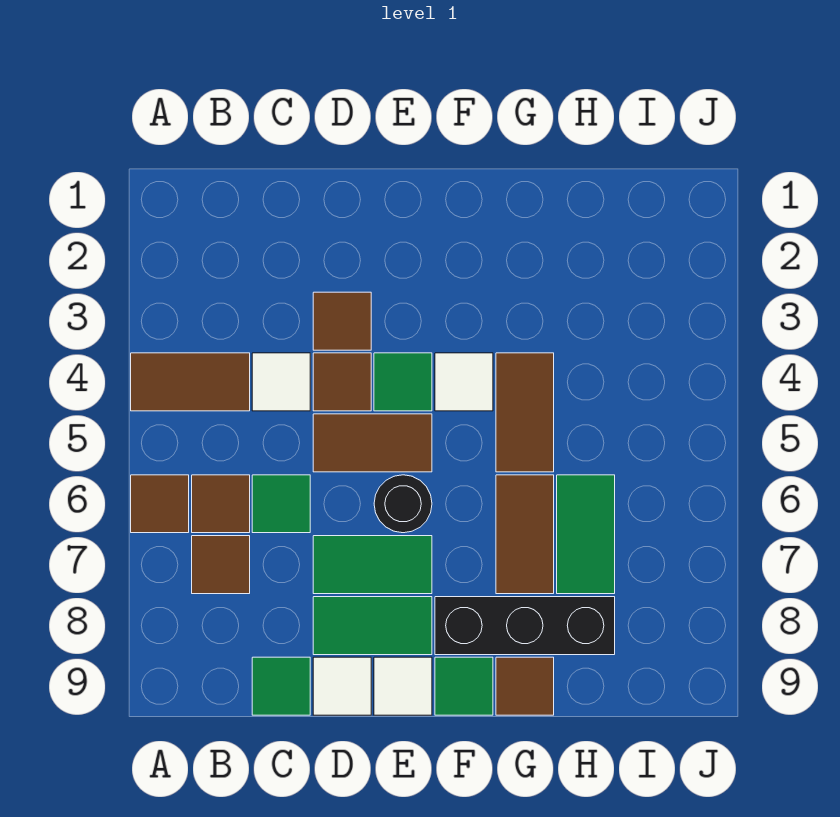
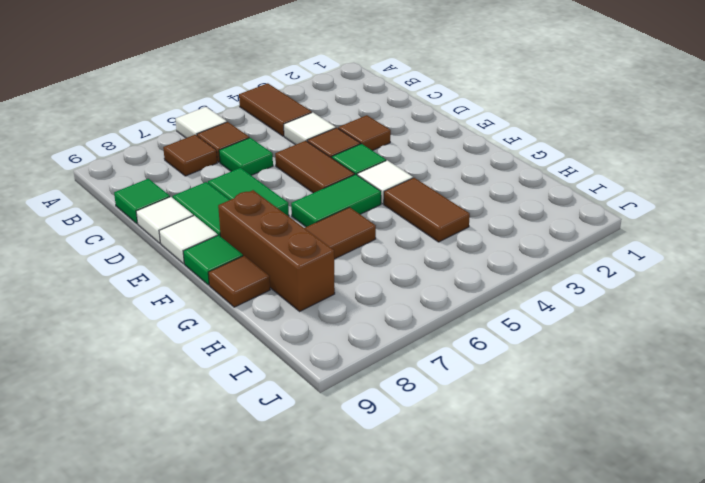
brown tile A6 level 1 -> white tile A6 level 1
black round brick E6 level 1 -> none
black brick F8:H8 level 1 -> brown brick F8:H8 level 1
brown tile G4:G5 level 1 -> brown tile G4:H4 level 1
green tile H6:H7 level 1 -> green tile F5:F6 level 1

